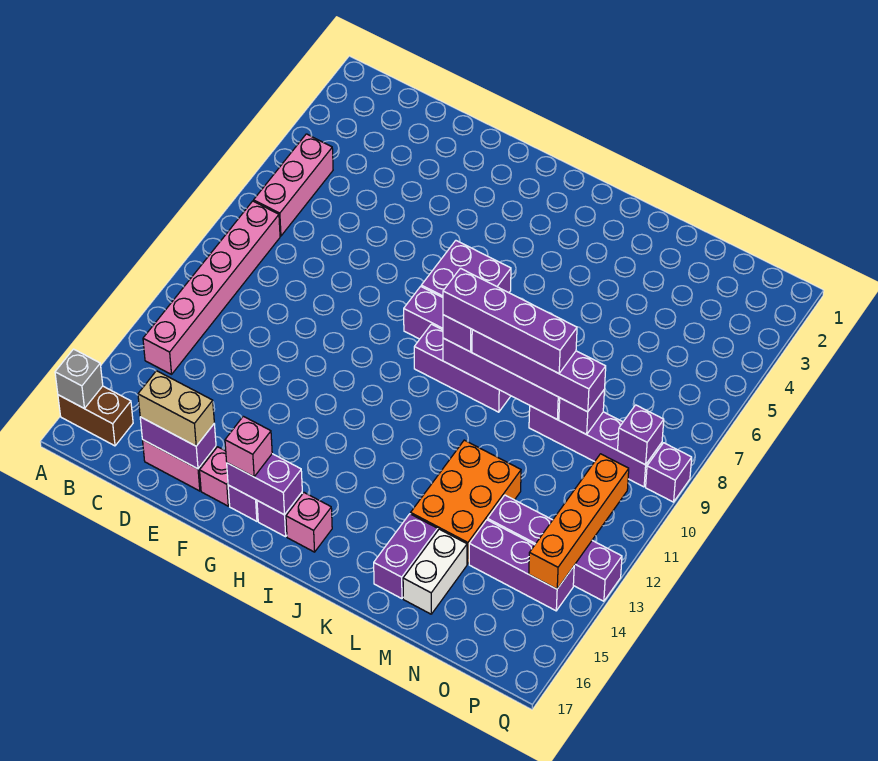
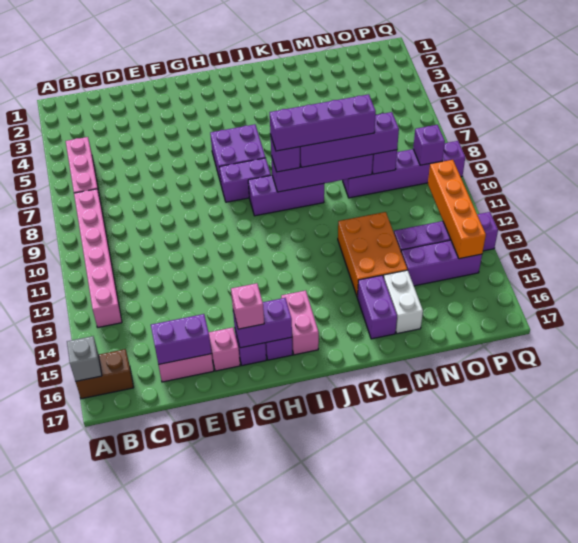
tan brick D16:E16 level 3 -> none
pink brick I16 level 1 -> pink brick I15:I16 level 1

